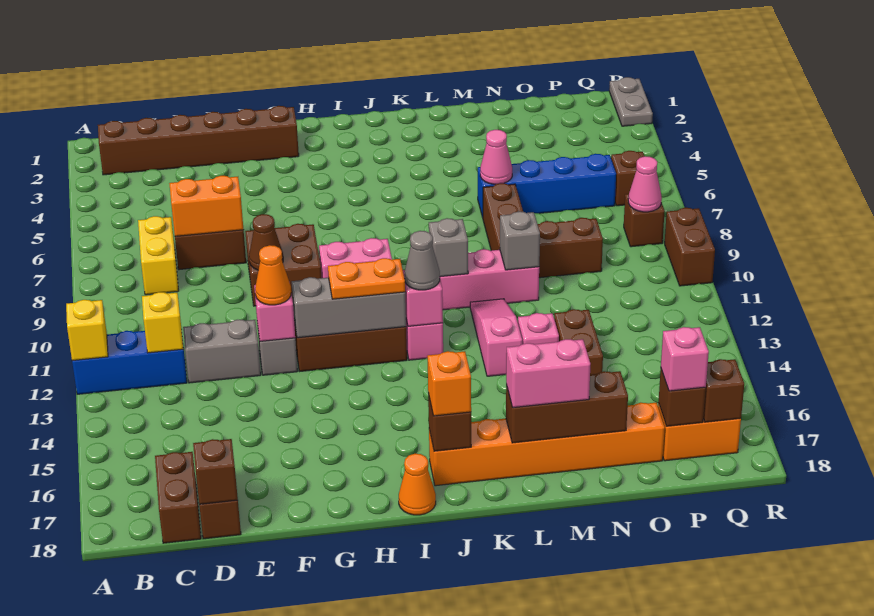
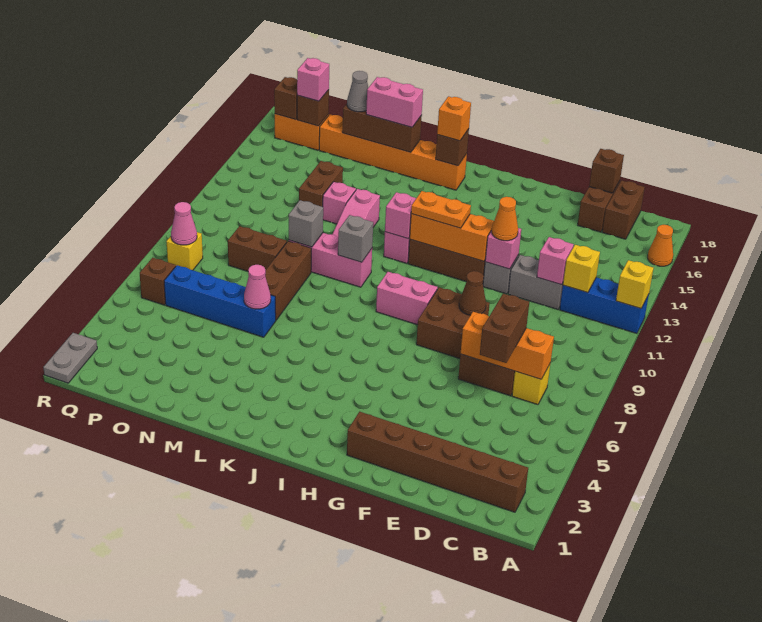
yellow brick C7:C8 level 1 -> yellow brick C7 level 1
orange brick D7:E7 level 2 -> orange brick C7:E7 level 2
none -> pink brick D12 level 2
grey brick G12:I12 level 2 -> orange brick G12:I12 level 2
orange cone I18 level 1 -> orange cone A16 level 1
grey cone J12 level 3 -> grey cone N17 level 3
brown brick Q8 level 1 -> yellow brick Q8 level 1
brown brick R9:R10 level 1 -> brown brick D6:D7 level 3

